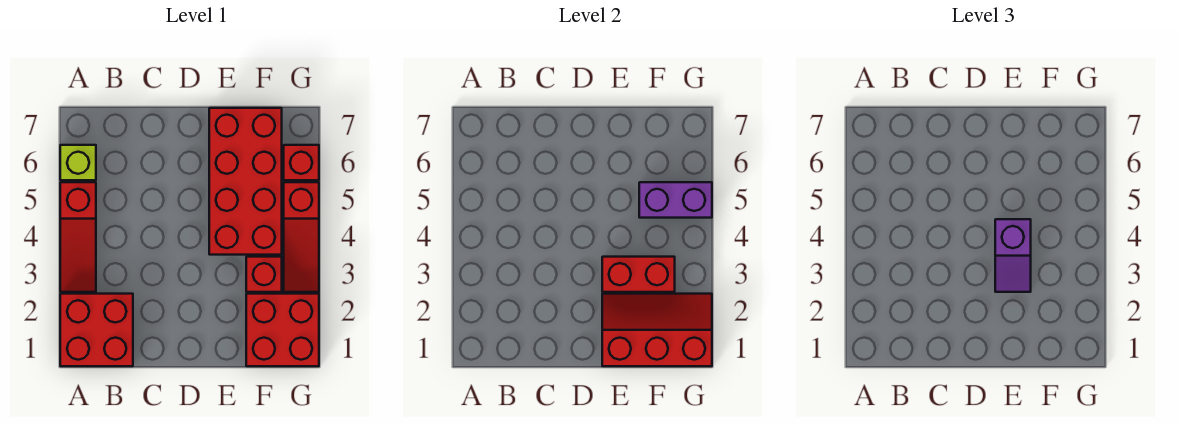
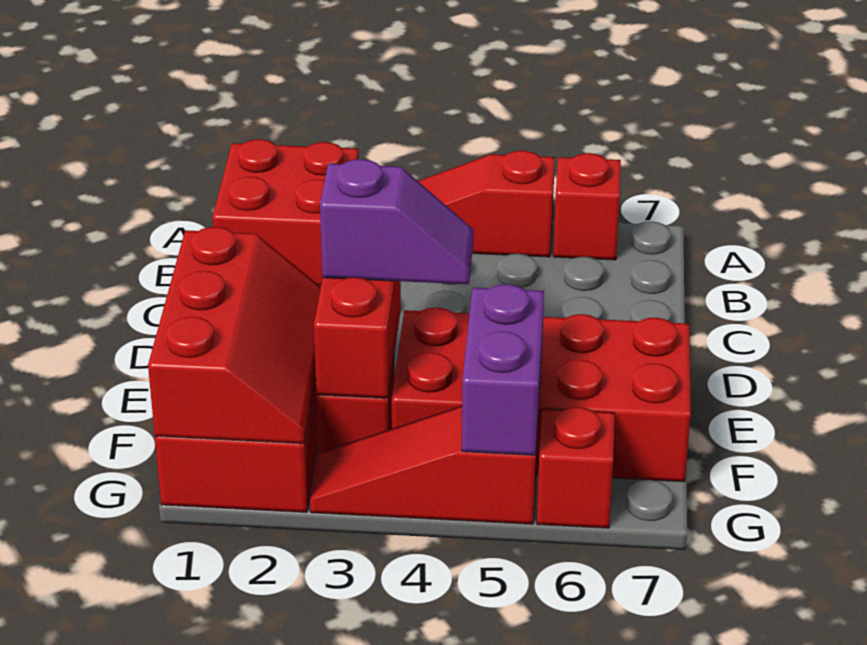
lime brick A6 level 1 -> red brick A6 level 1
purple slope E3:E4 level 3 top 4 -> purple slope E3:E4 level 3 top 3

